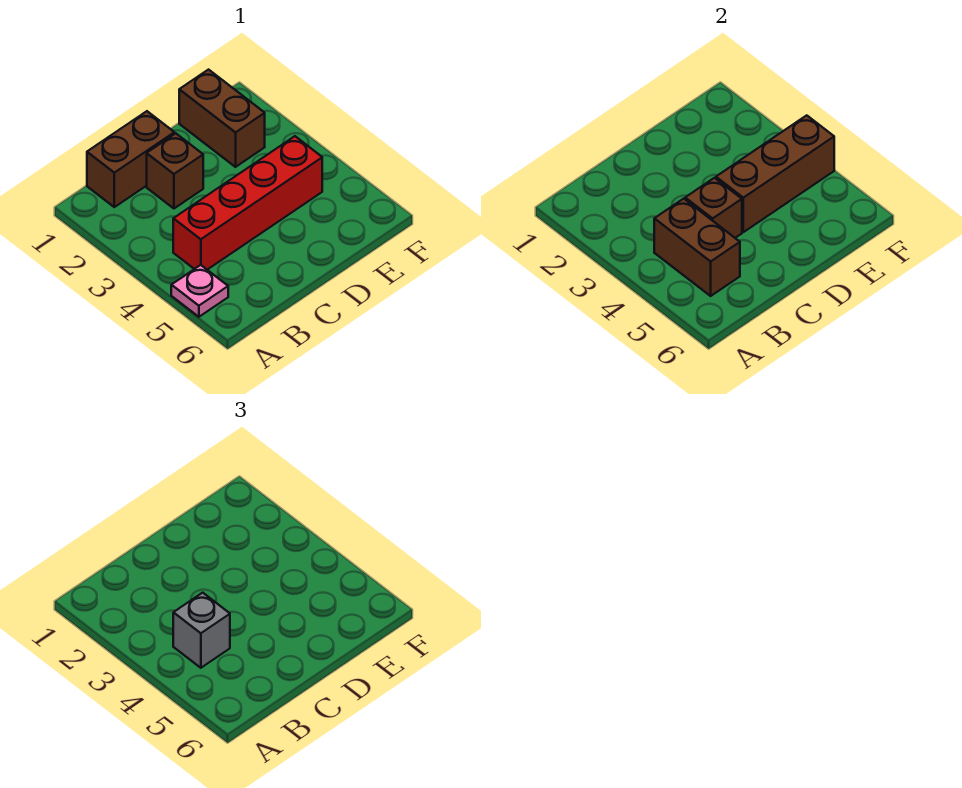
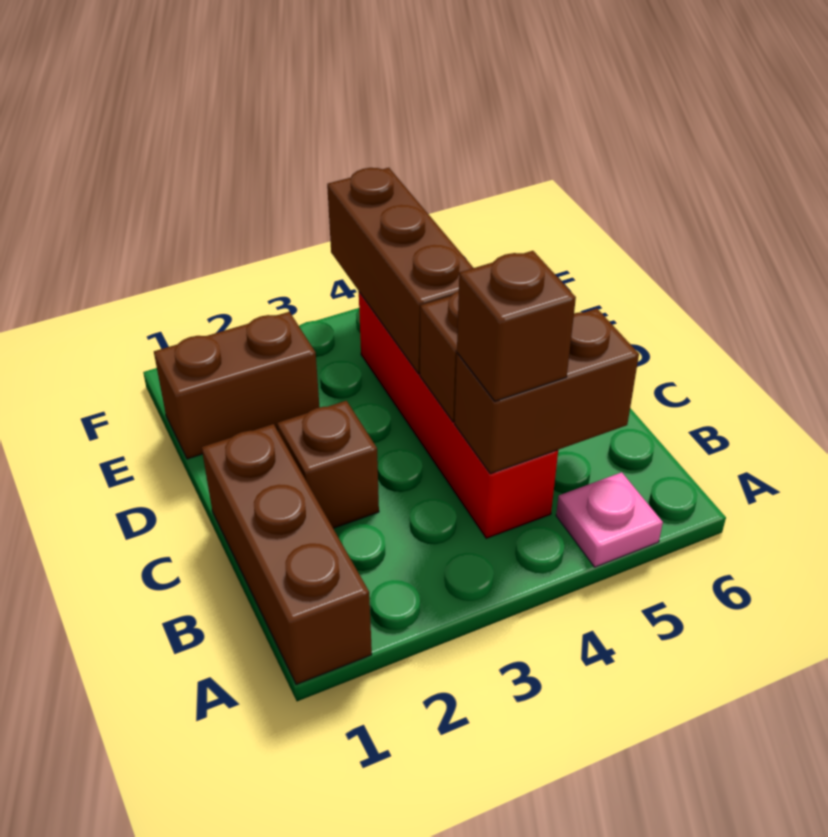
brown brick B1:C1 level 1 -> brown brick A1:C1 level 1
grey brick B4 level 3 -> brown brick B4 level 3

